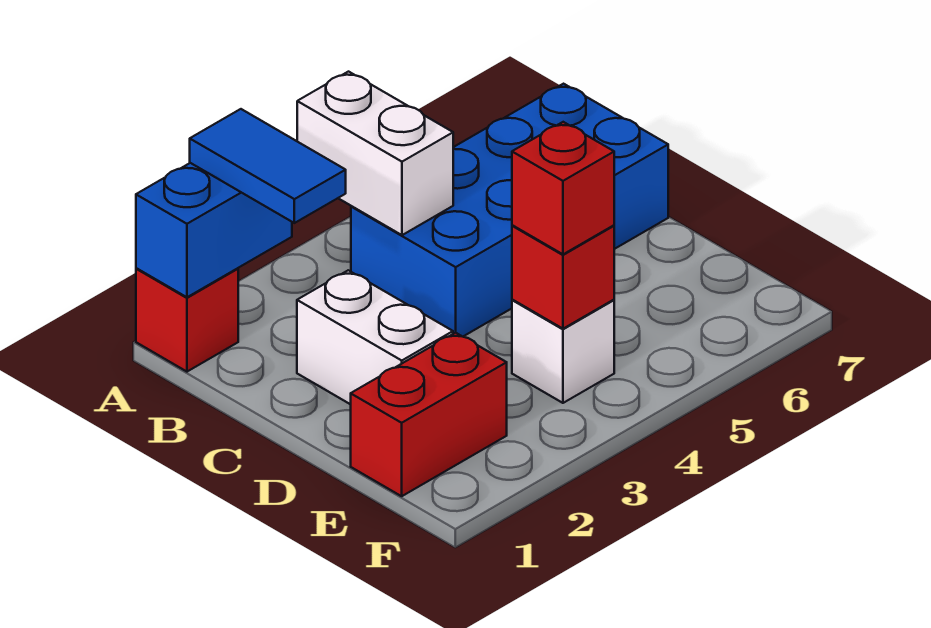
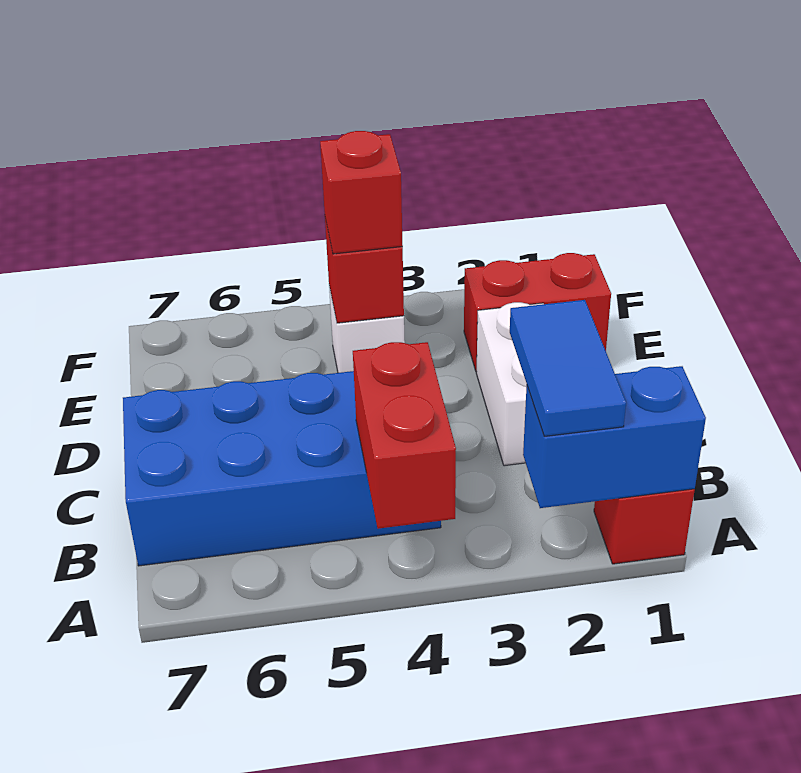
white brick A4:B4 level 2 -> red brick A4:B4 level 2

